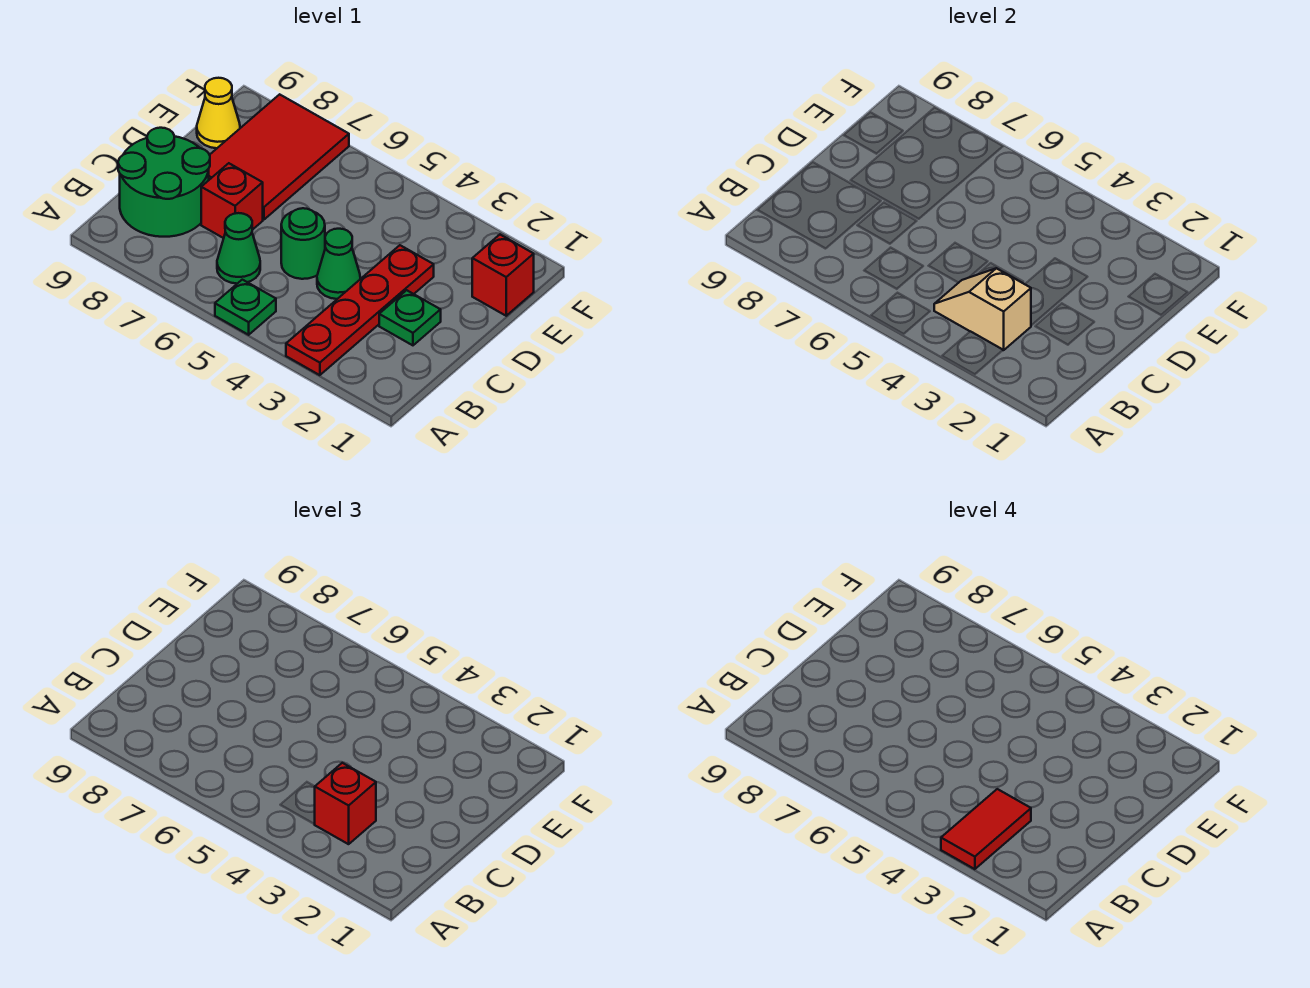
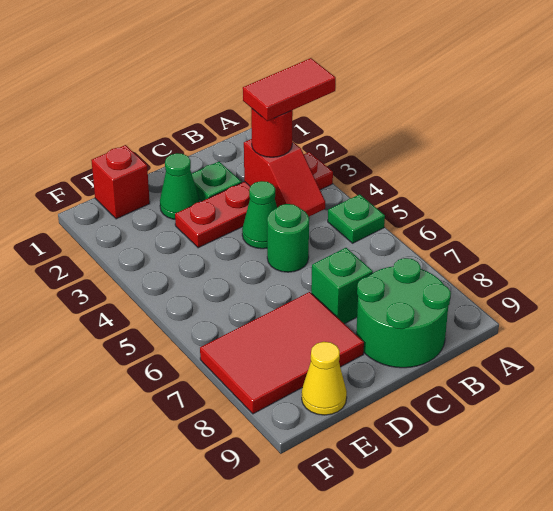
tan slope B3:B4 level 2 top 3 -> red slope B3:B4 level 2 top 3
red brick B3 level 3 -> red round brick B3 level 3
green cone B6 level 1 -> green cone D2 level 1
red brick C7 level 1 -> green brick C7 level 1

